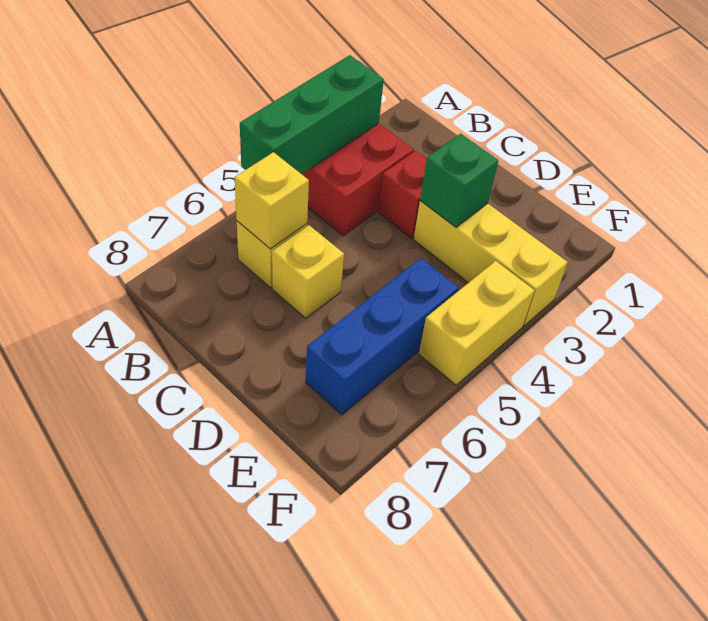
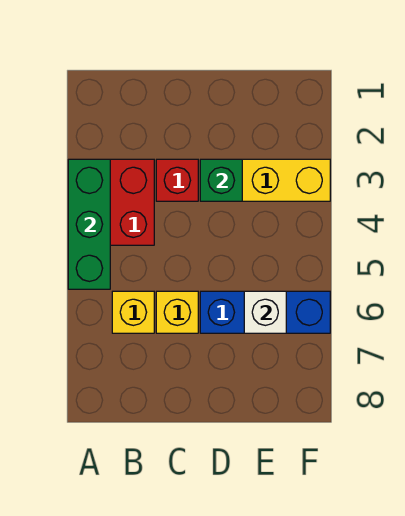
yellow brick B6 level 2 -> none
blue brick E5:E7 level 1 -> blue brick D6:F6 level 1
none -> white brick E6 level 2
yellow brick F4:F5 level 1 -> none

